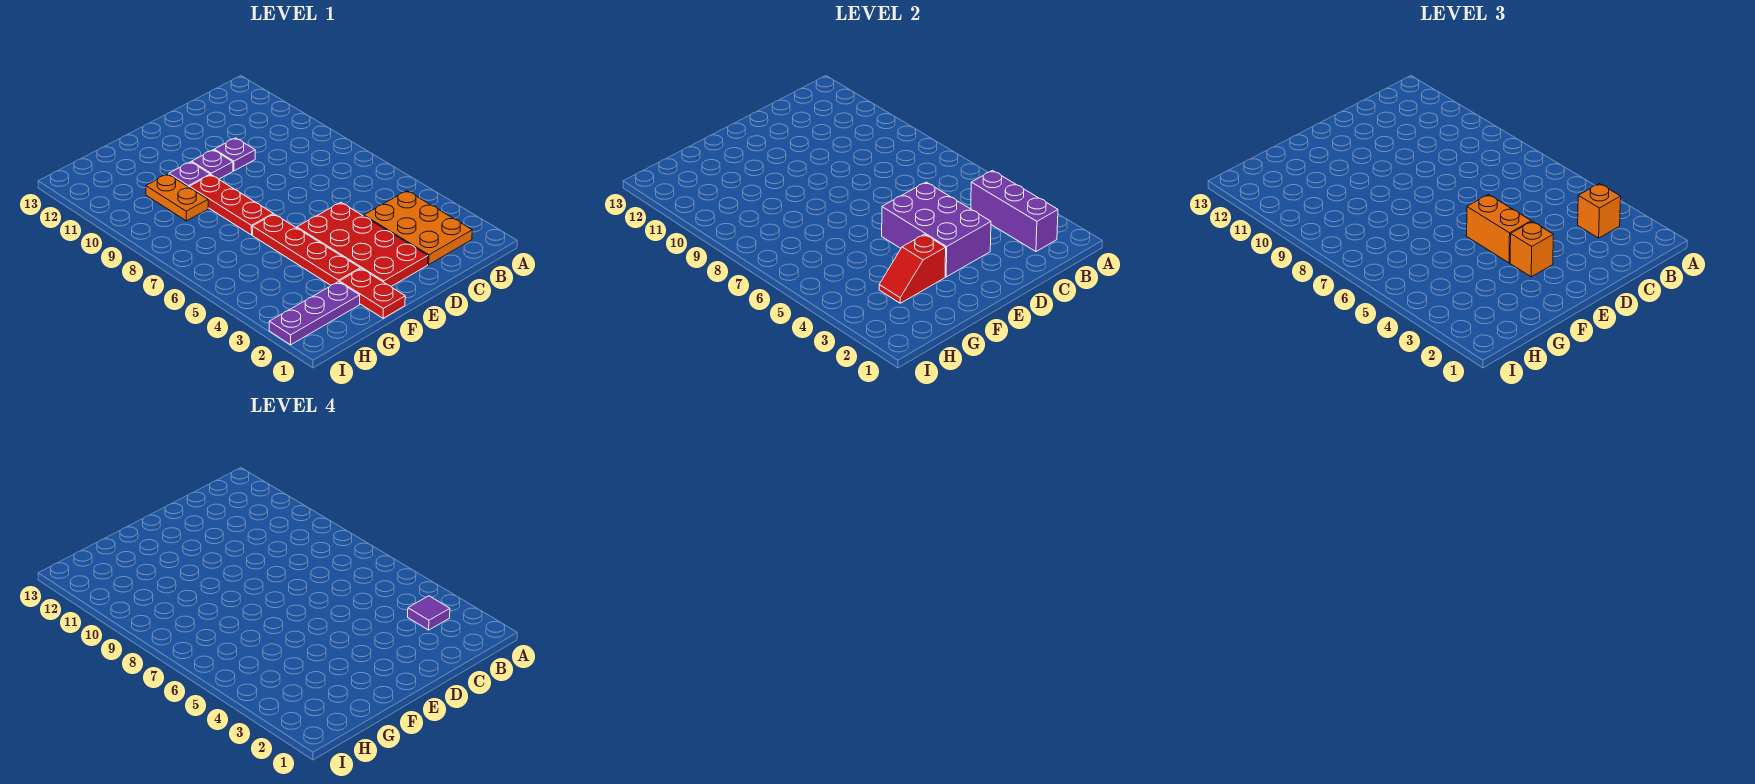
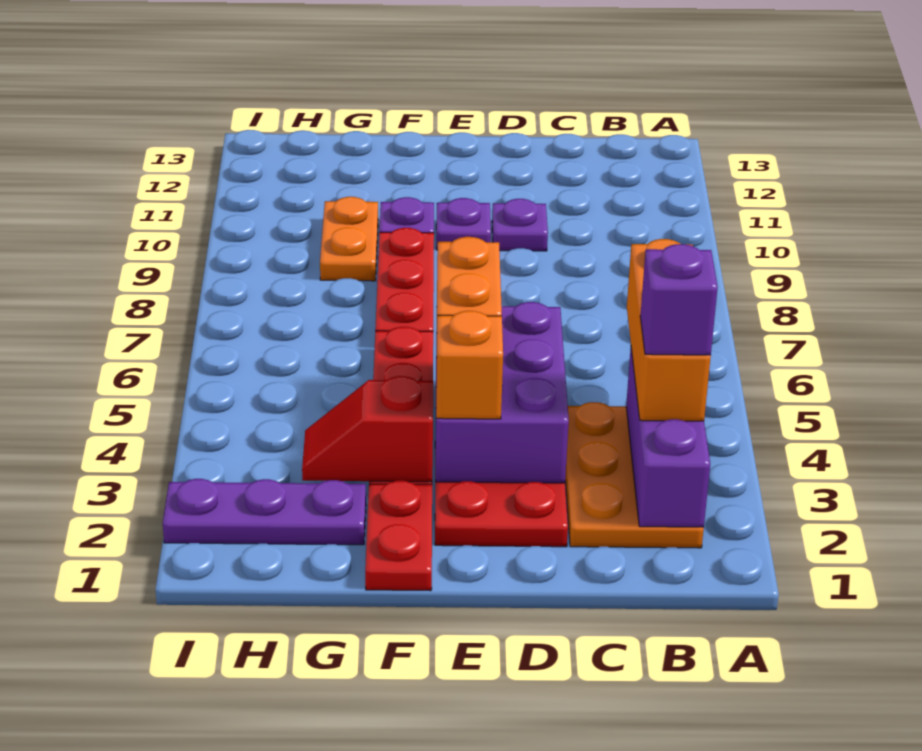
orange brick B3 level 3 -> orange brick B3:B5 level 3
purple tile B3 level 4 -> purple brick B3 level 4

